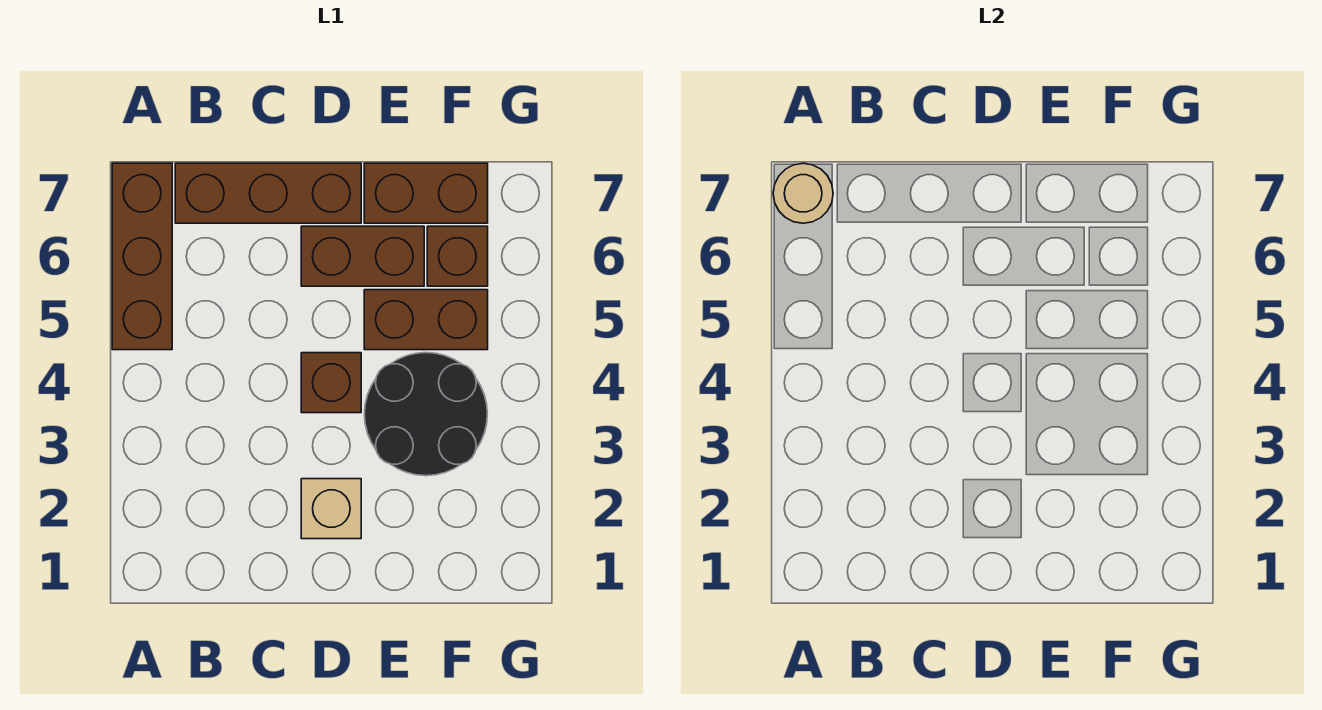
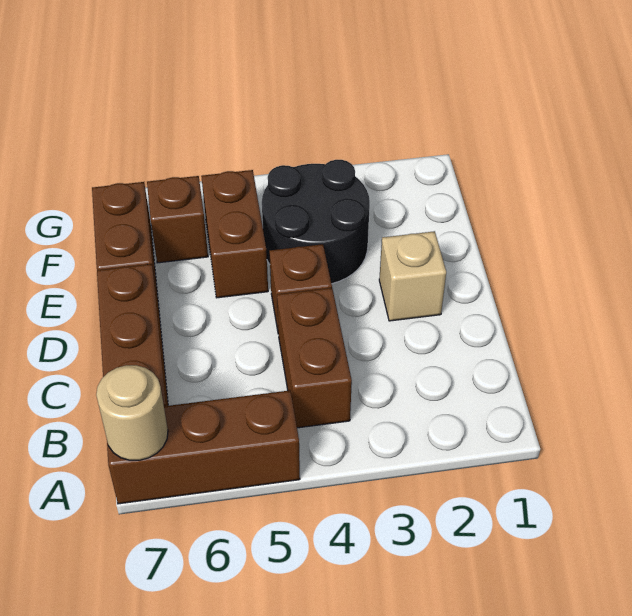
brown brick D6:E6 level 1 -> brown brick B4:C4 level 1

